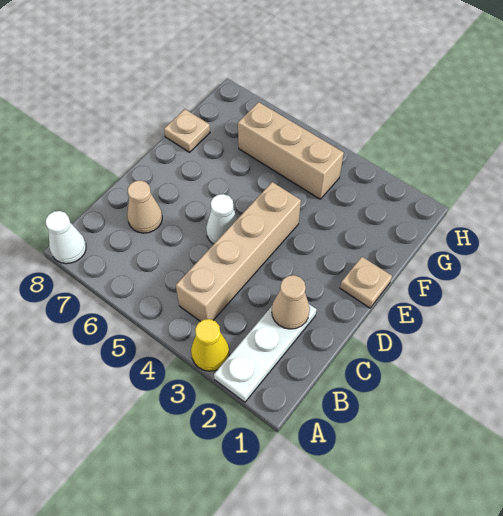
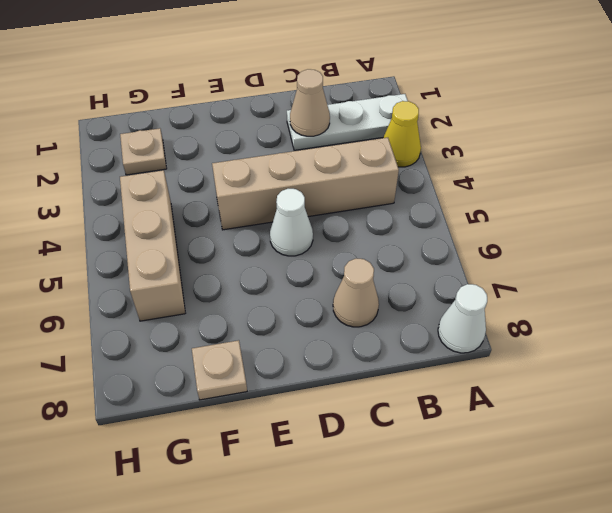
tan plate E1 level 1 -> tan plate G2 level 1

